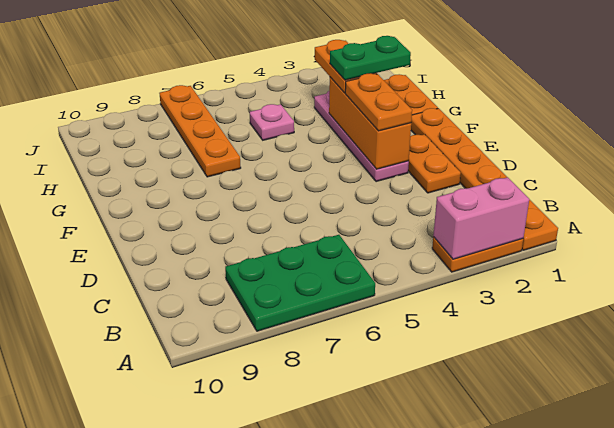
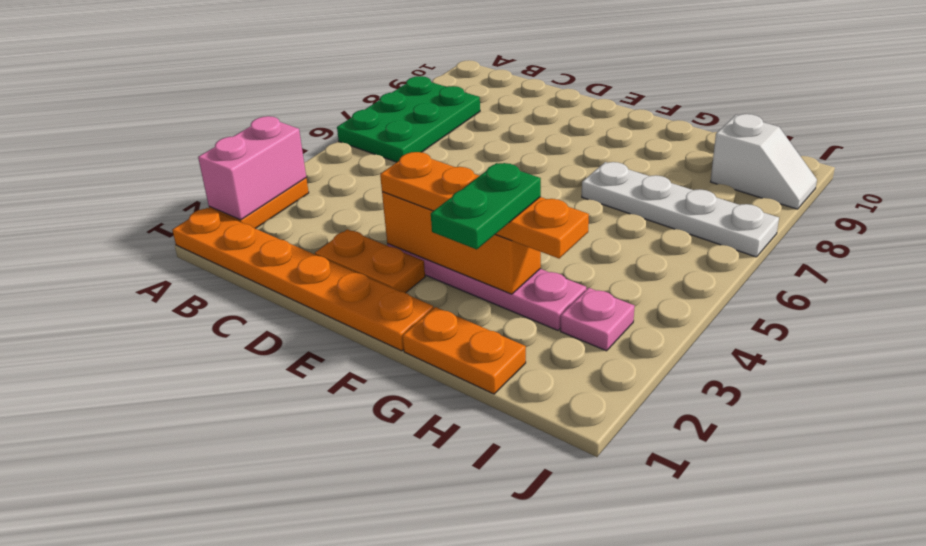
orange plate G7:J7 level 1 -> white plate G7:J7 level 1
pink plate H5 level 1 -> pink plate I3 level 1
none -> white slope I9:J9 level 1 top I

